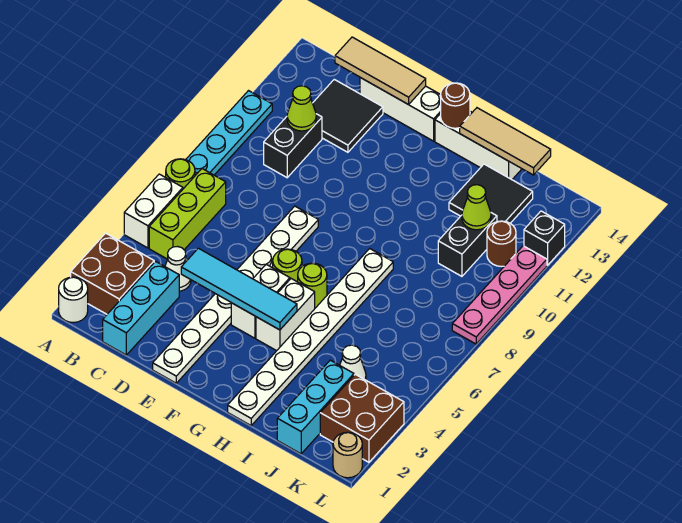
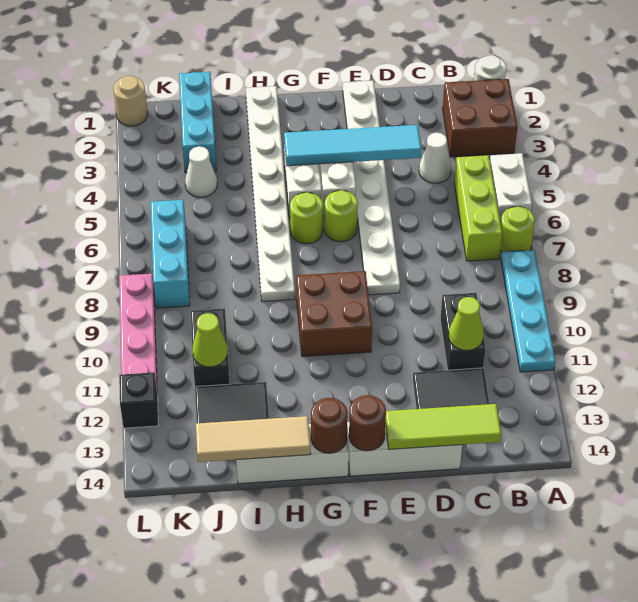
cyan brick C1:C3 level 1 -> cyan brick K6:K8 level 1
tan tile C14:E14 level 2 -> lime tile C14:E14 level 2
brown brick K2:L3 level 1 -> brown brick F9:G10 level 1
brown round brick K11 level 1 -> brown round brick F14 level 2

